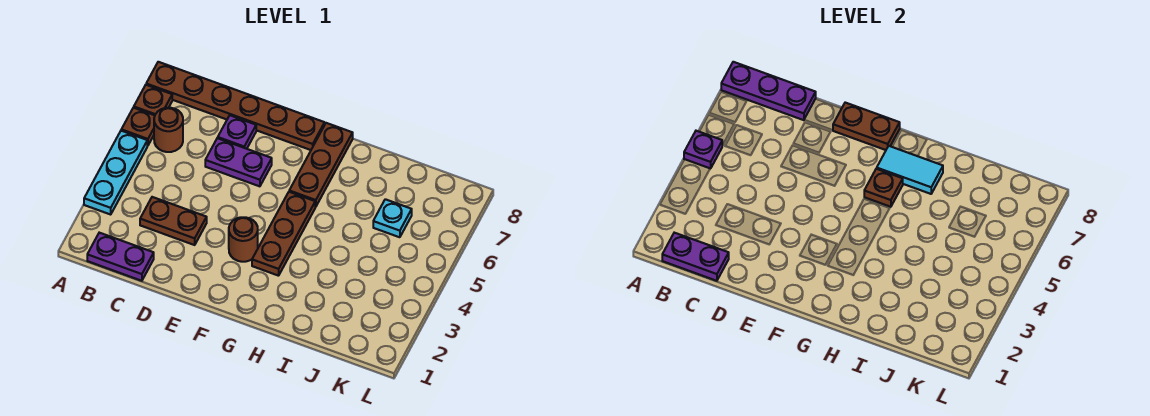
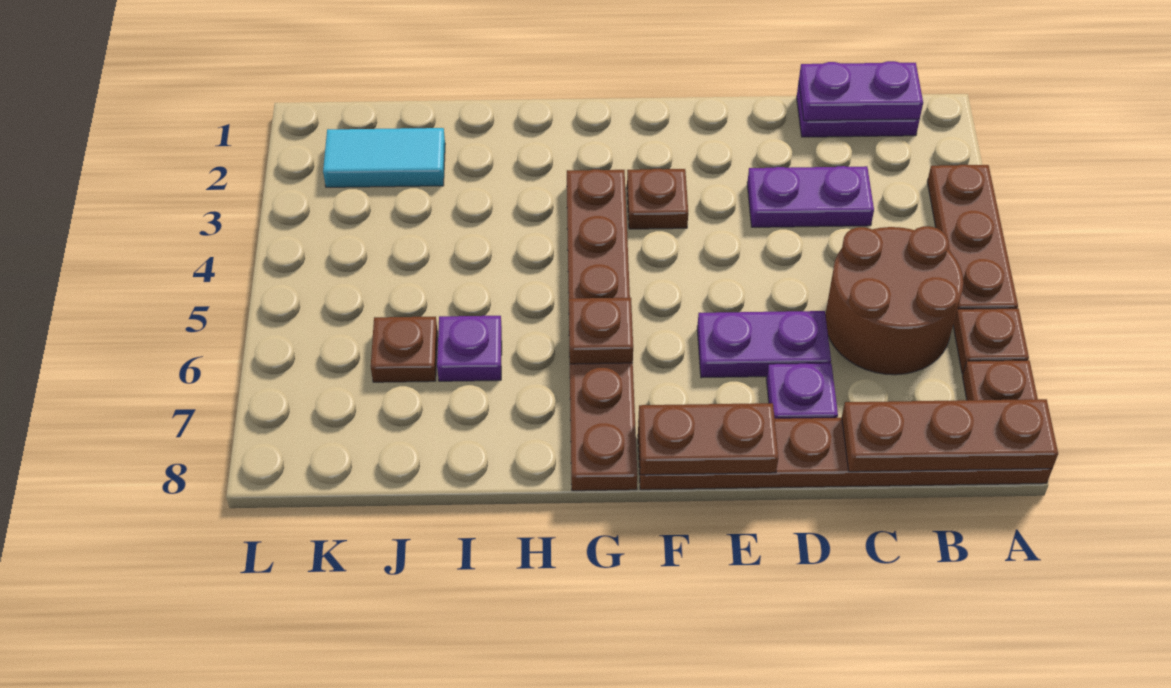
cyan plate A3:A5 level 1 -> brown plate A3:A5 level 1
purple plate A5 level 2 -> purple plate I6 level 1
purple plate A8:C8 level 2 -> brown plate A8:C8 level 2
brown round brick B6 level 1 -> brown round brick B5:C6 level 1
brown plate C3:D3 level 1 -> purple plate C3:D3 level 1
brown round brick F3 level 1 -> brown plate F3 level 1
cyan tile G7:H7 level 2 -> cyan tile J2:K2 level 1
cyan plate J6 level 1 -> brown plate J6 level 1

